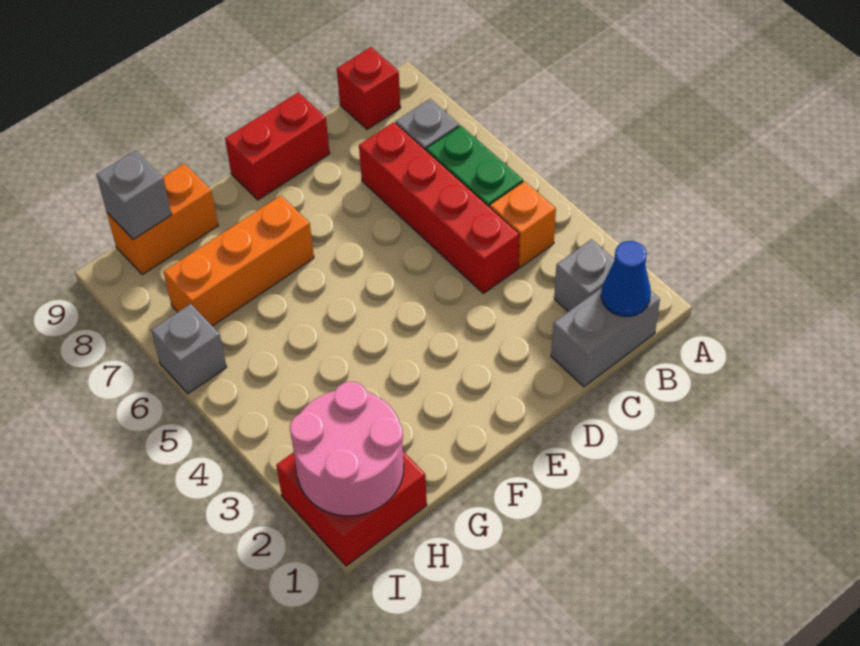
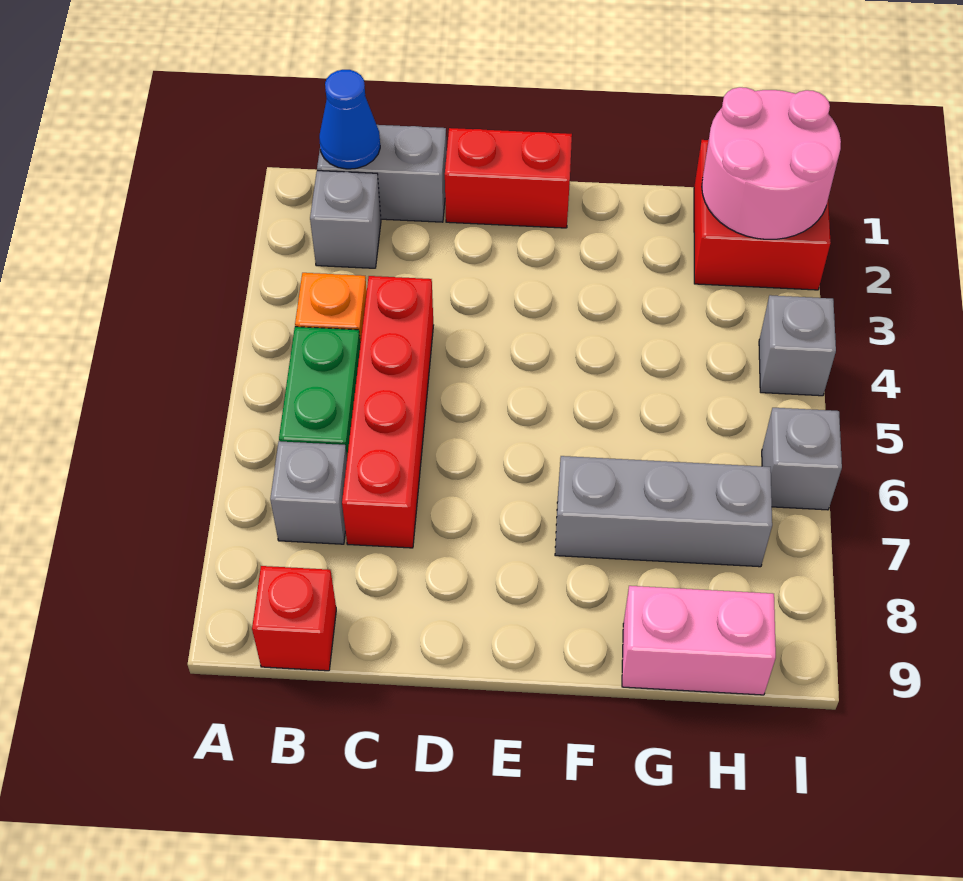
red brick D9:E9 level 1 -> red brick D1:E1 level 1
orange brick F7:H7 level 1 -> grey brick F7:H7 level 1
orange brick G9:H9 level 1 -> pink brick G9:H9 level 1
grey brick H9 level 2 -> grey brick I4 level 1

